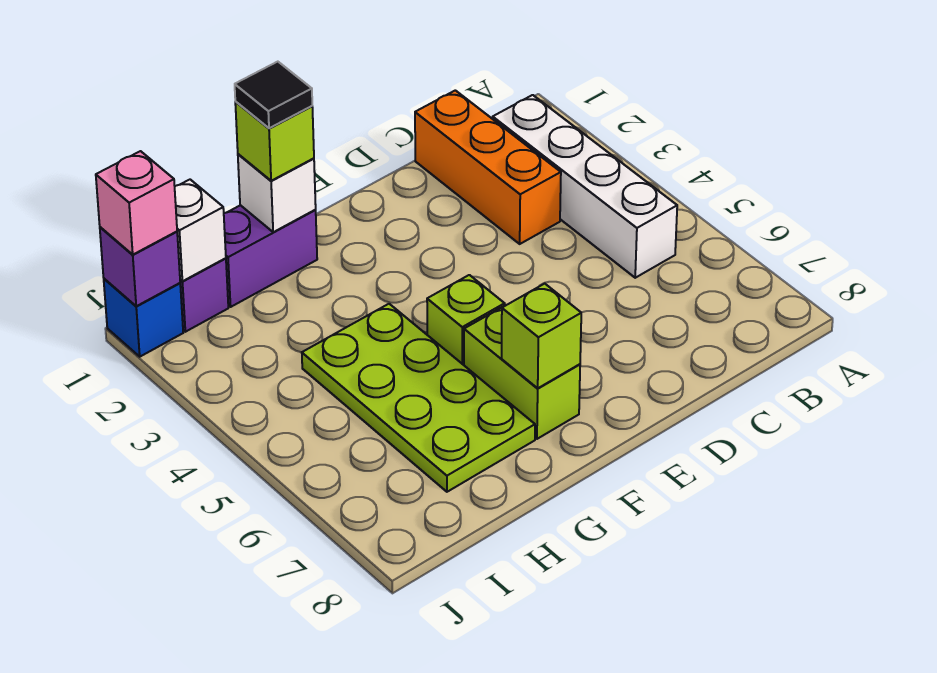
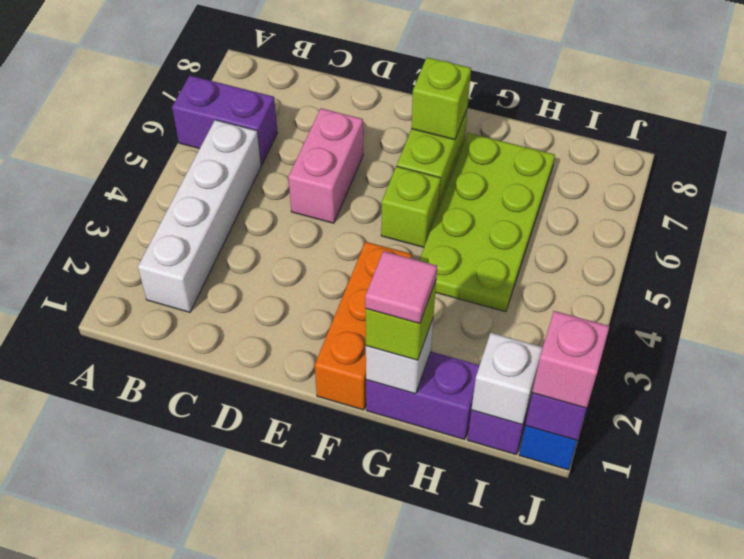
none -> purple brick A6:B6 level 1
orange brick C1:C3 level 1 -> orange brick F1:F3 level 1
none -> pink brick D5:D6 level 1
black tile G1 level 4 -> pink tile G1 level 4

